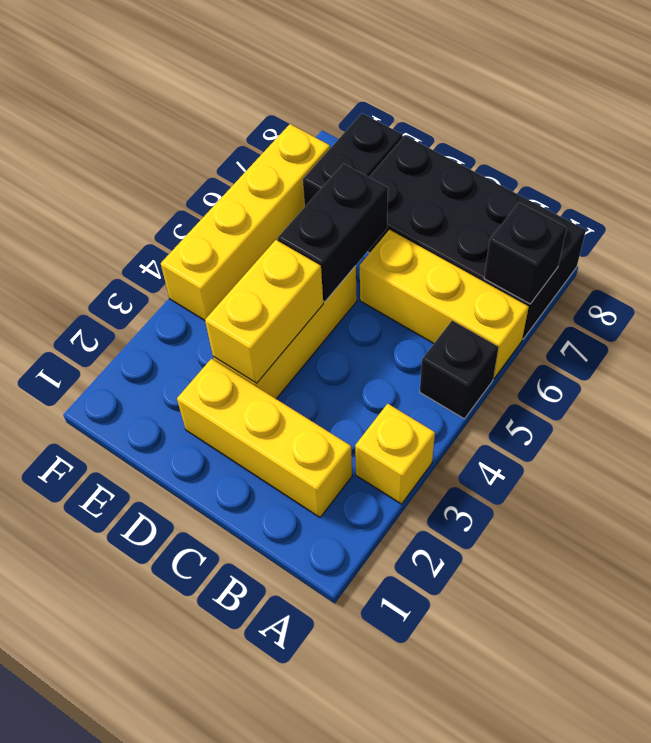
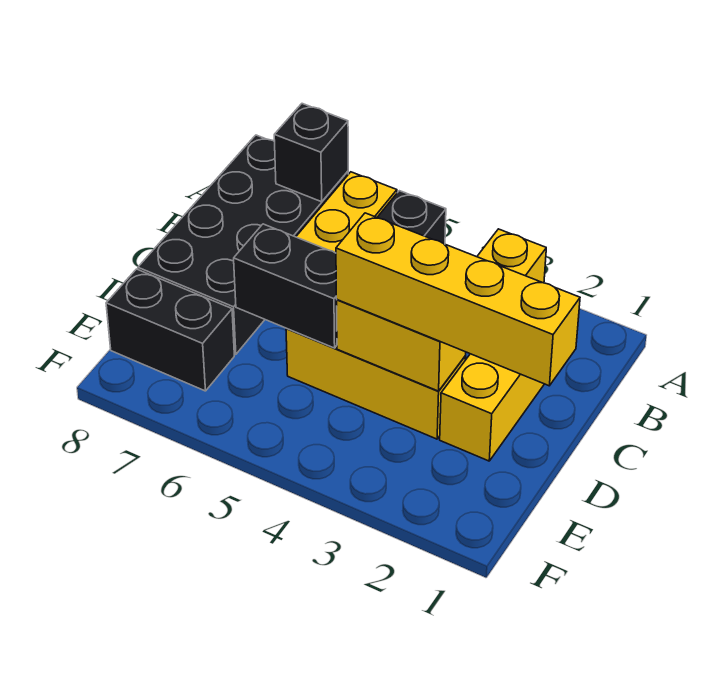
yellow brick F4:F7 level 1 -> yellow brick D1:D4 level 3

